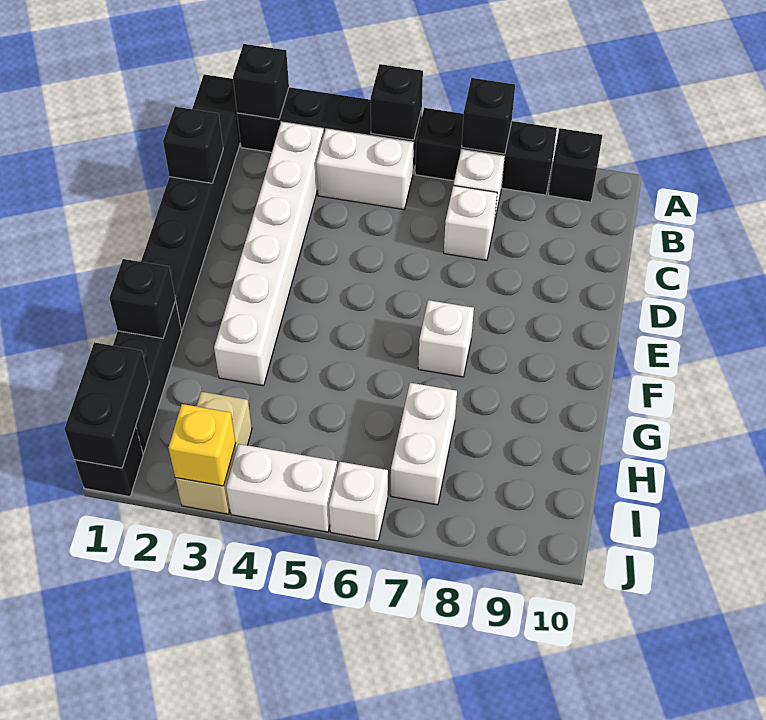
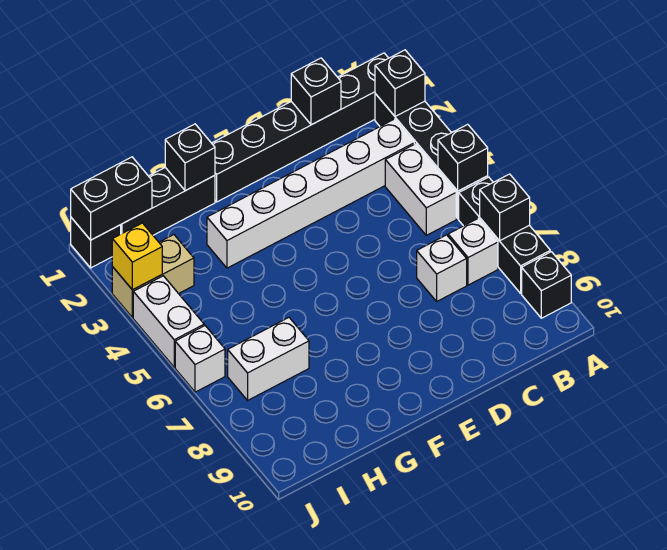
white brick F7 level 1 -> none

